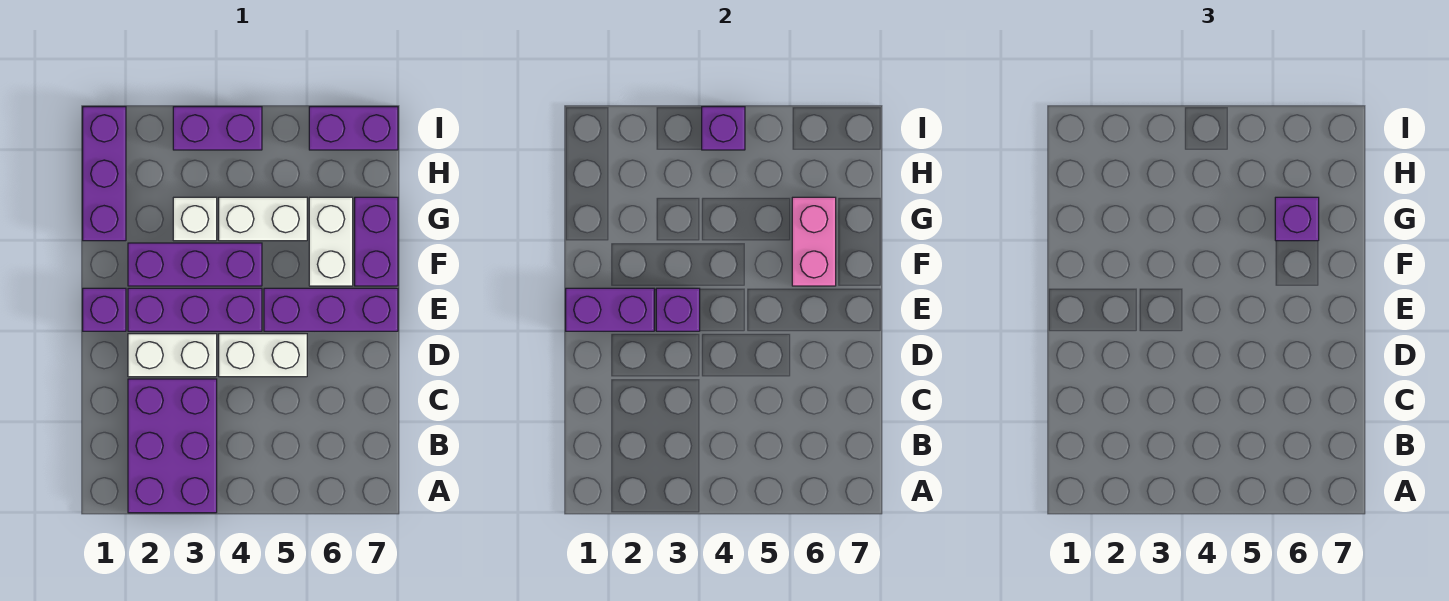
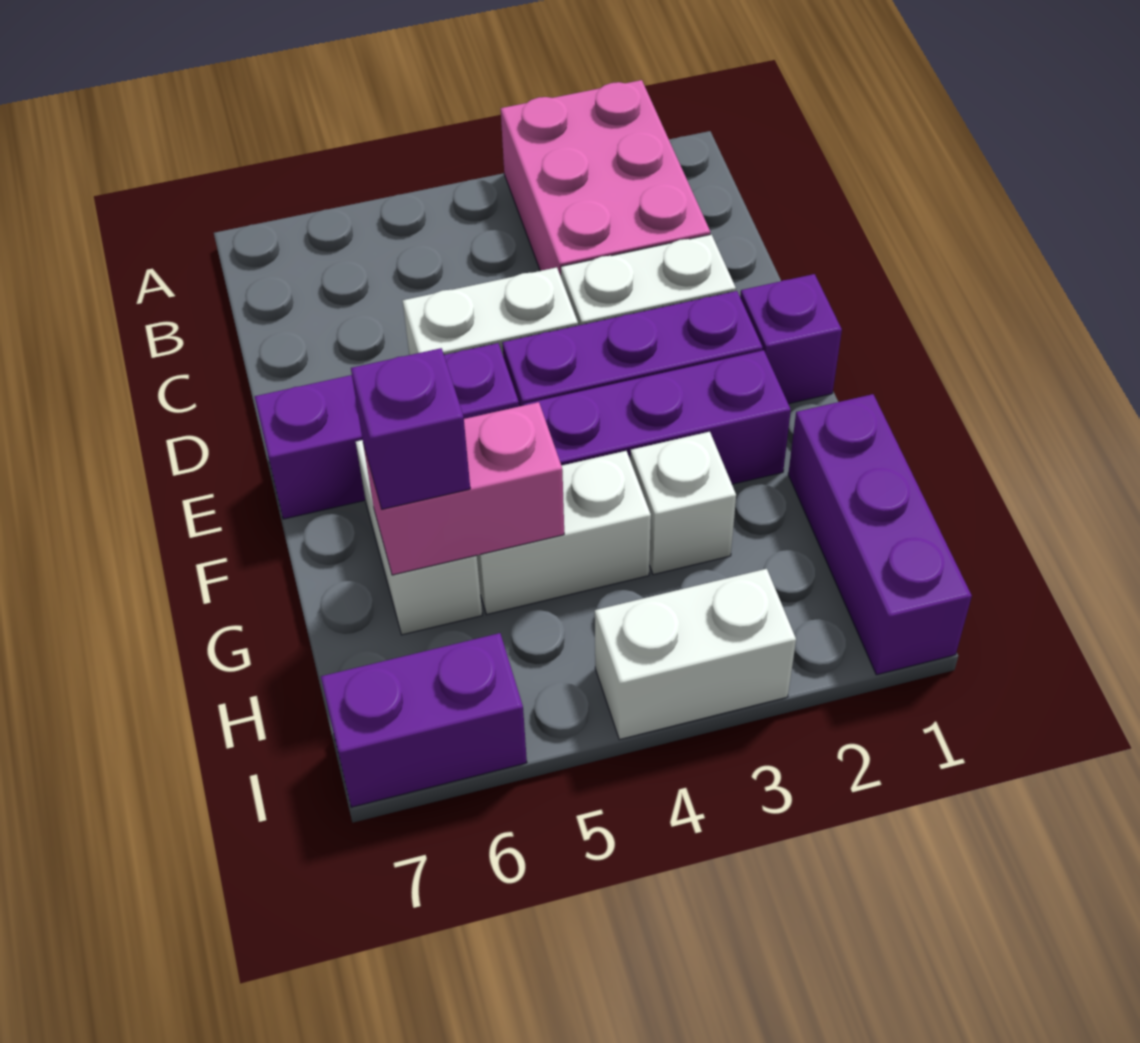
purple brick A2:C3 level 1 -> pink brick A2:C3 level 1
purple brick E1:E2 level 2 -> none
purple brick E3 level 2 -> none
pink brick F6:G6 level 2 -> pink brick G5:G6 level 2
purple brick F7:G7 level 1 -> none
purple brick I3:I4 level 1 -> white brick I3:I4 level 1
purple brick I4 level 2 -> none

